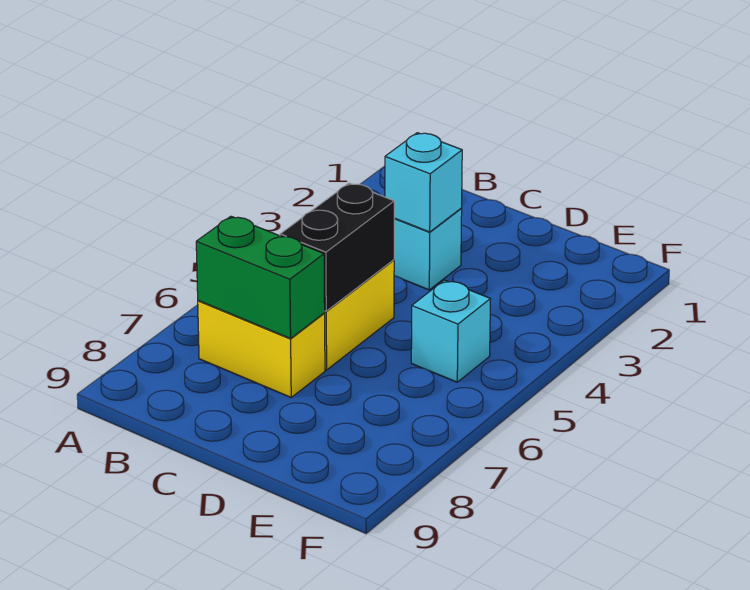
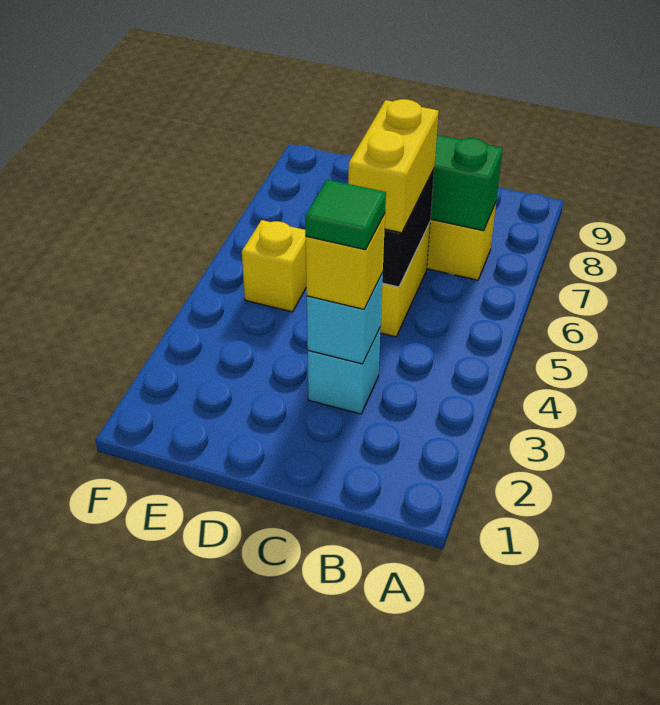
none -> yellow brick C3 level 3
none -> green tile C3 level 4
none -> yellow brick C5:C6 level 3
cyan brick E5 level 1 -> yellow brick E5 level 1

